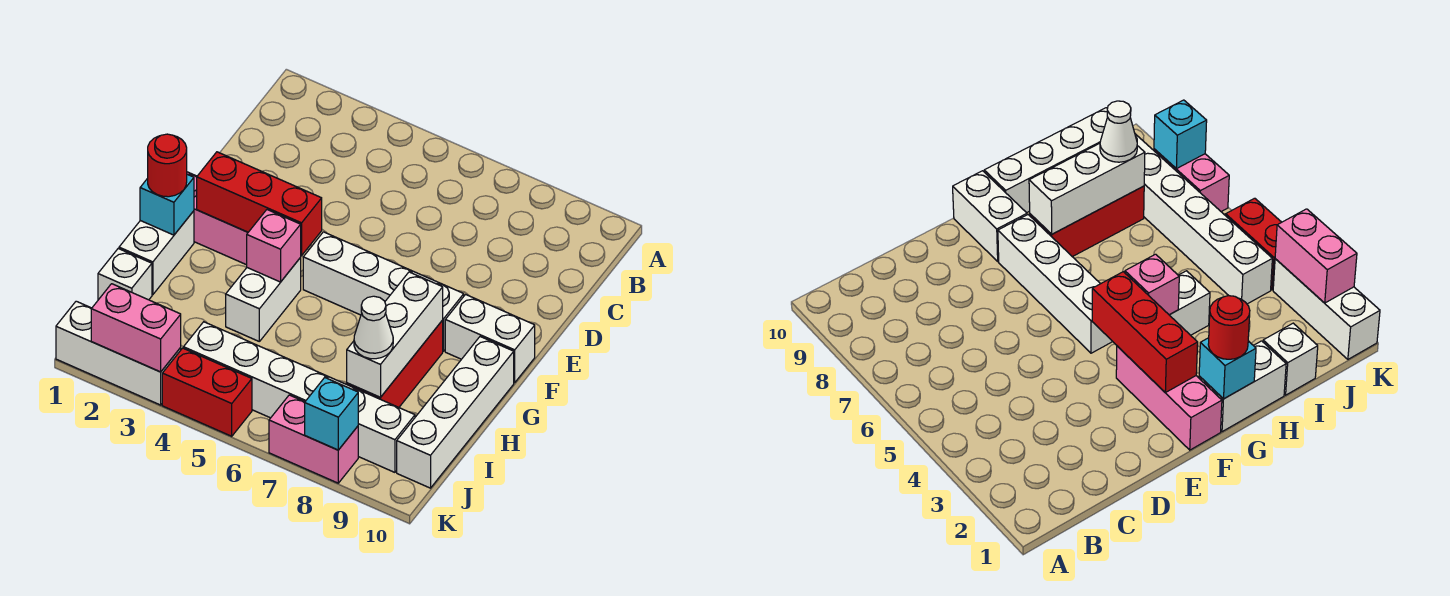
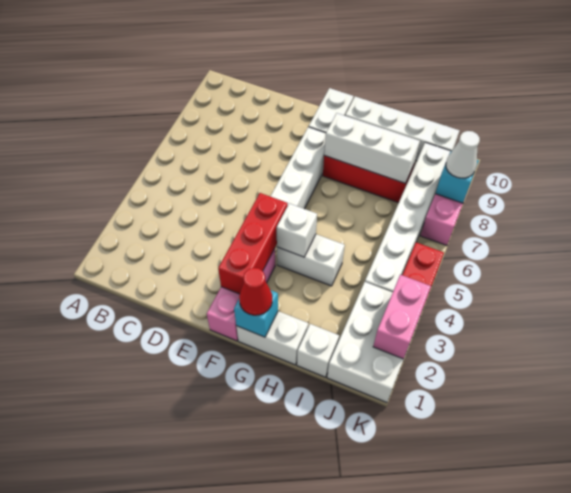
red round brick G1 level 3 -> red cone G1 level 3
pink brick G4 level 2 -> white brick G4 level 2
white cone I8 level 3 -> white cone K8 level 3
white brick K1:K3 level 1 -> white brick J1:K3 level 1

